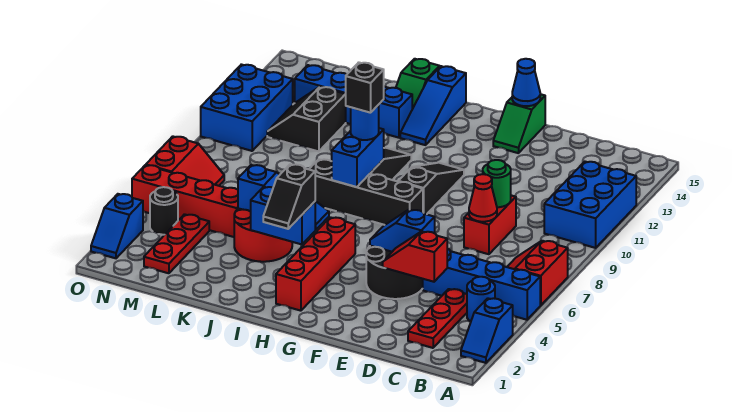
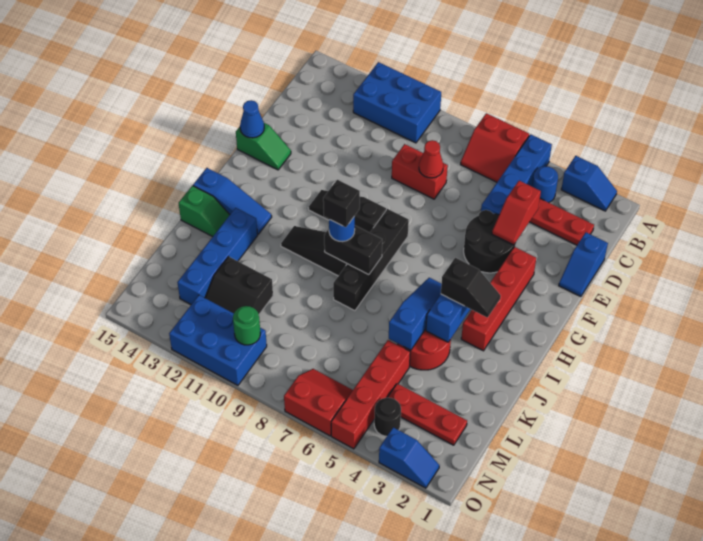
green round brick D9 level 2 -> green round brick N10 level 2
blue slope E5:F5 level 2 top E -> blue slope D1:E1 level 1 top D
red brick H2:H5 level 1 -> red brick F3:I3 level 1
blue brick I8:I9 level 2 -> black brick I8:I9 level 2

